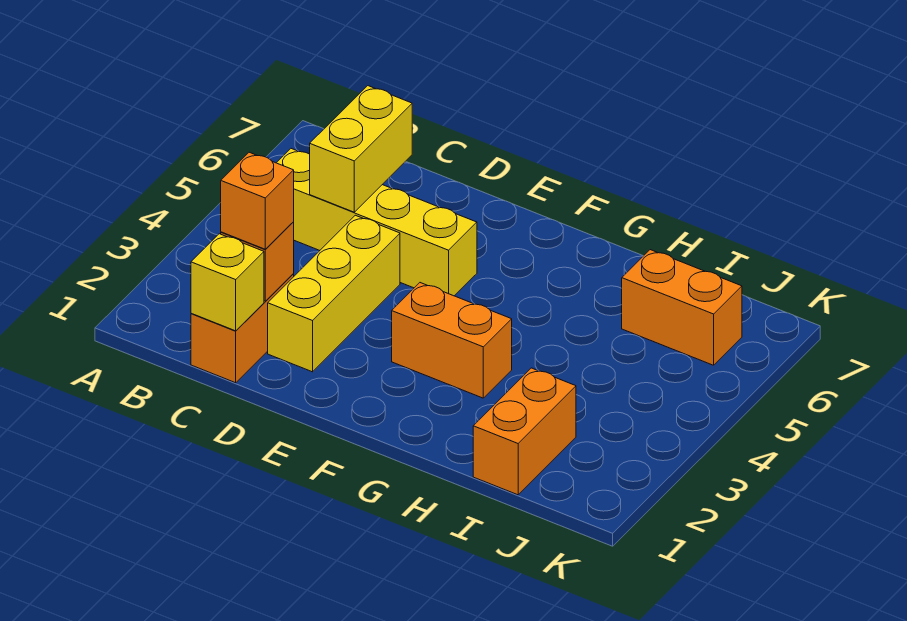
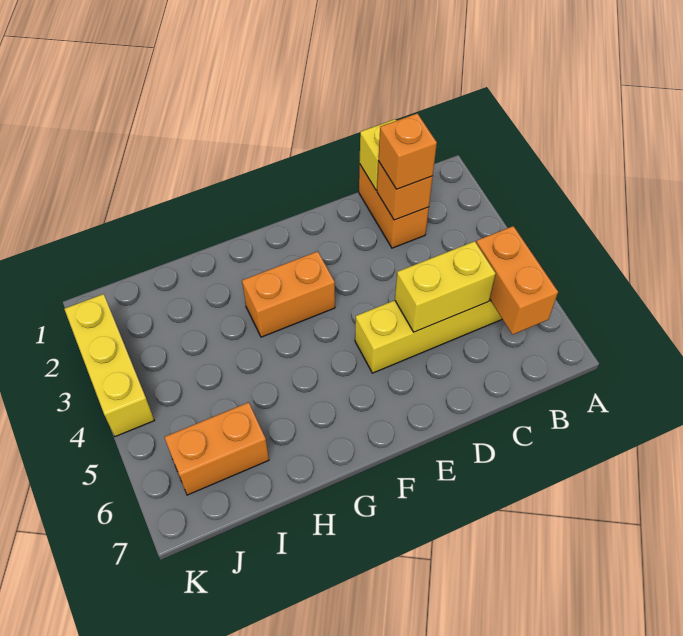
yellow brick C5:C6 level 2 -> yellow brick C5:D5 level 2
yellow brick D2:D4 level 1 -> yellow brick K2:K4 level 1
orange brick I1:I2 level 1 -> orange brick B5:B6 level 2

